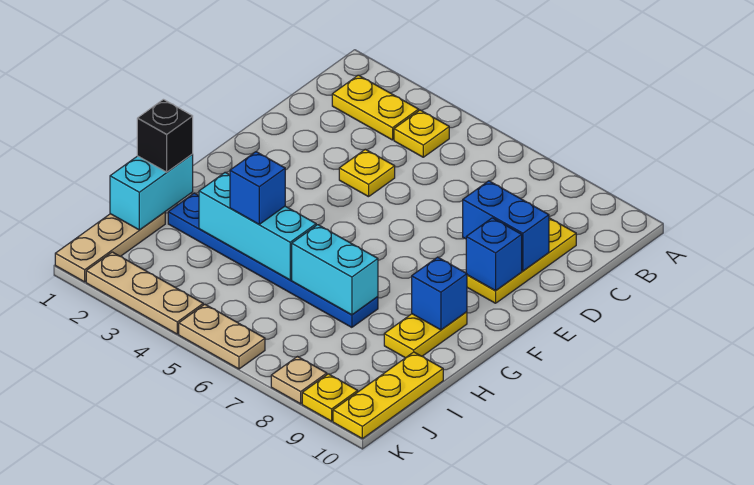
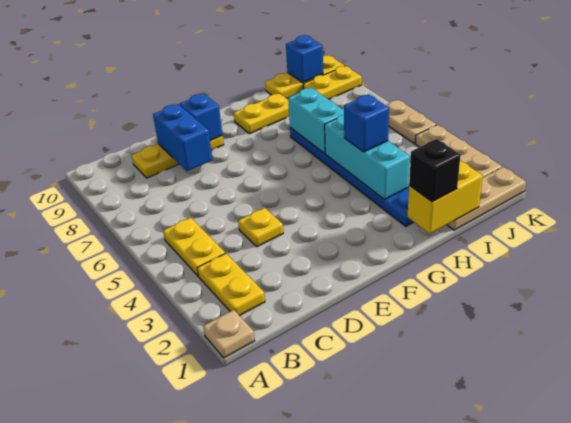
yellow plate B4 level 1 -> yellow plate B4:B5 level 1
blue brick G9 level 2 -> blue brick J10 level 2
cyan brick H1:I1 level 2 -> yellow brick H1:I1 level 2
tan plate K8 level 1 -> tan plate A1 level 1
yellow plate K9 level 1 -> yellow plate J9:K9 level 1

